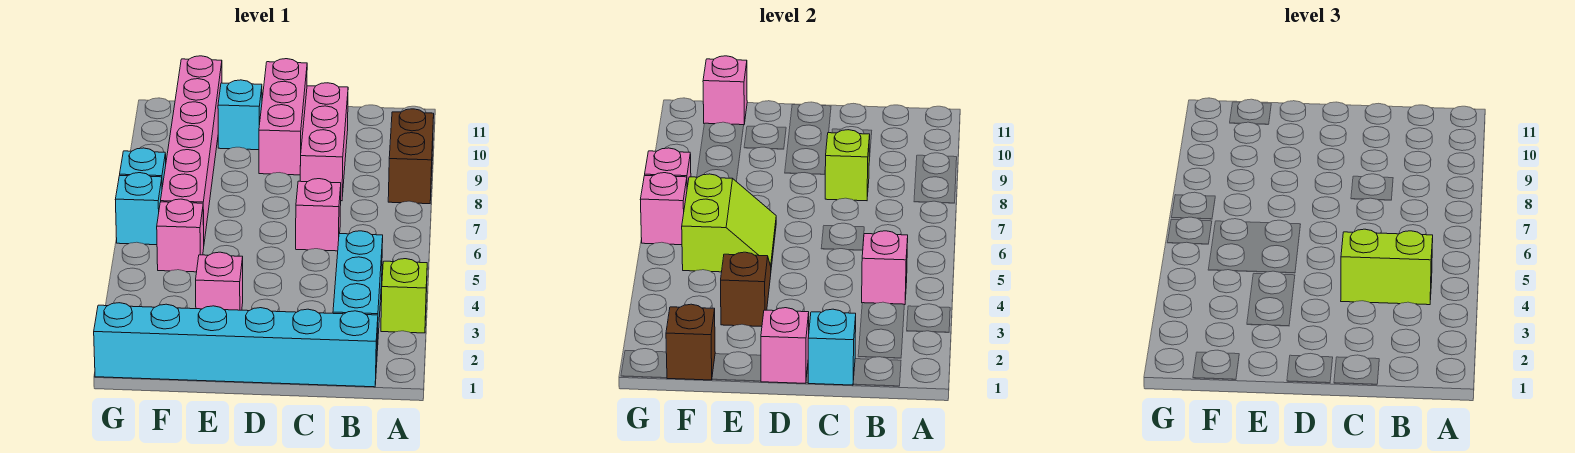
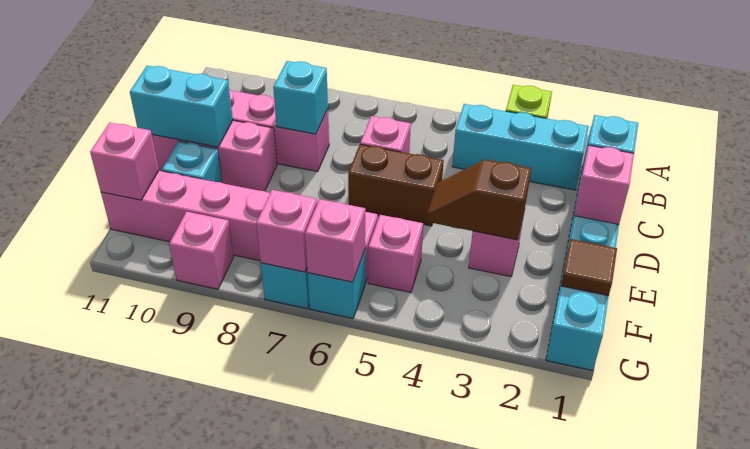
brown brick A8:A9 level 1 -> brown brick D5:D6 level 1
pink brick B4 level 2 -> pink brick G9 level 1
lime brick B4:C4 level 3 -> none
lime brick C8 level 2 -> cyan brick C8 level 2
none -> cyan brick D10:D11 level 2
lime slope E5:F6 level 2 top F -> none
brown brick F1 level 2 -> brown tile F1 level 2

